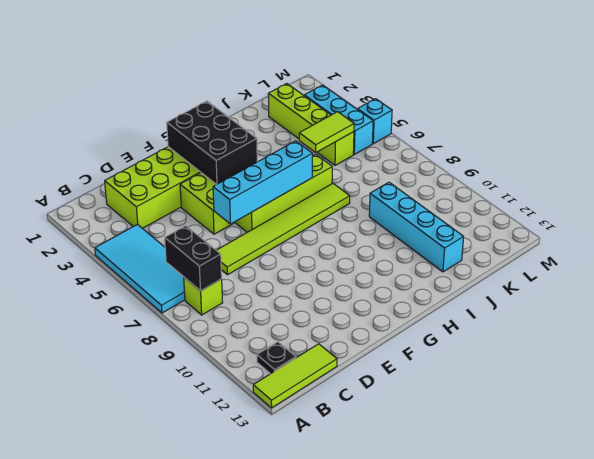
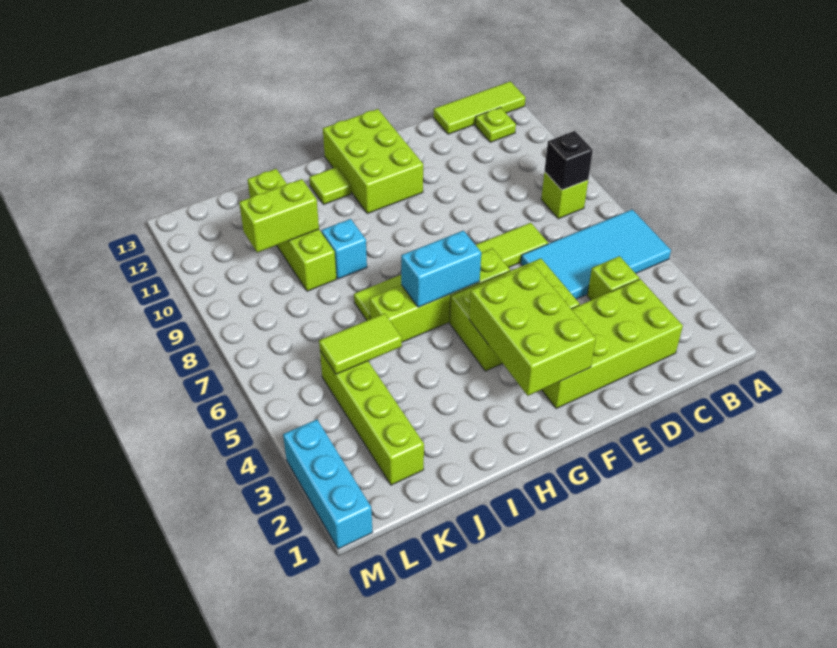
cyan tile A4:B7 level 1 -> cyan tile A5:D6 level 1
black brick B7:B8 level 2 -> black brick B8 level 2
black plate B12 level 1 -> lime plate B12 level 1
none -> lime brick C4 level 1
cyan brick E6:H6 level 2 -> cyan brick G6:H6 level 2
black brick F2:G4 level 2 -> lime brick F2:G4 level 2
none -> lime brick F11:G13 level 1
none -> lime tile H12 level 1
cyan brick J9:J12 level 1 -> lime brick J9:J12 level 1
none -> lime brick J10:K10 level 2
cyan brick L3:L5 level 1 -> cyan brick M1:M3 level 1
cyan brick M5 level 1 -> cyan brick I9 level 1

